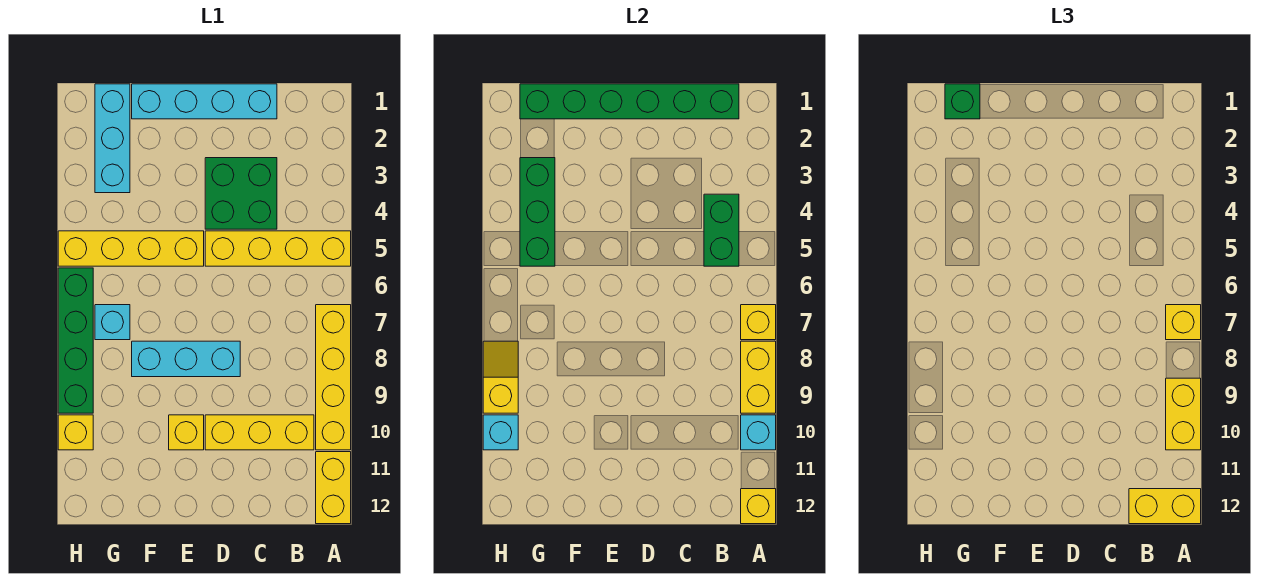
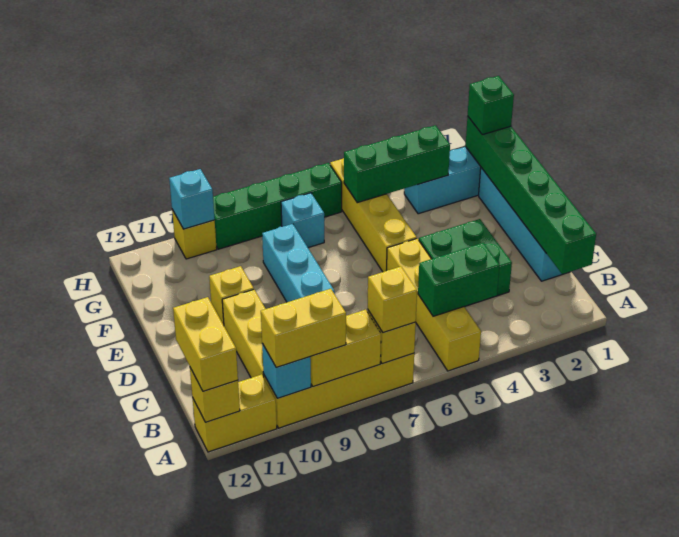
yellow slope H8:H9 level 2 top 9 -> none

